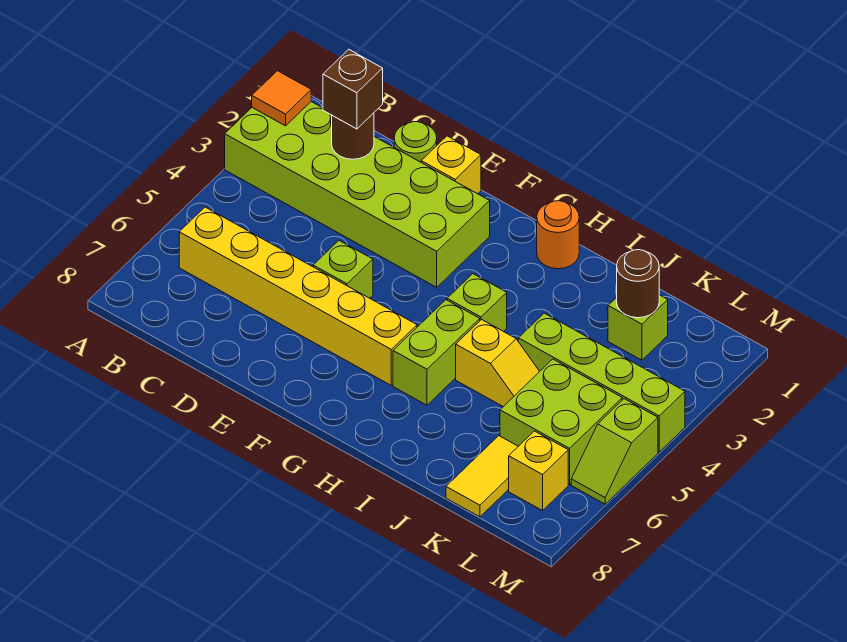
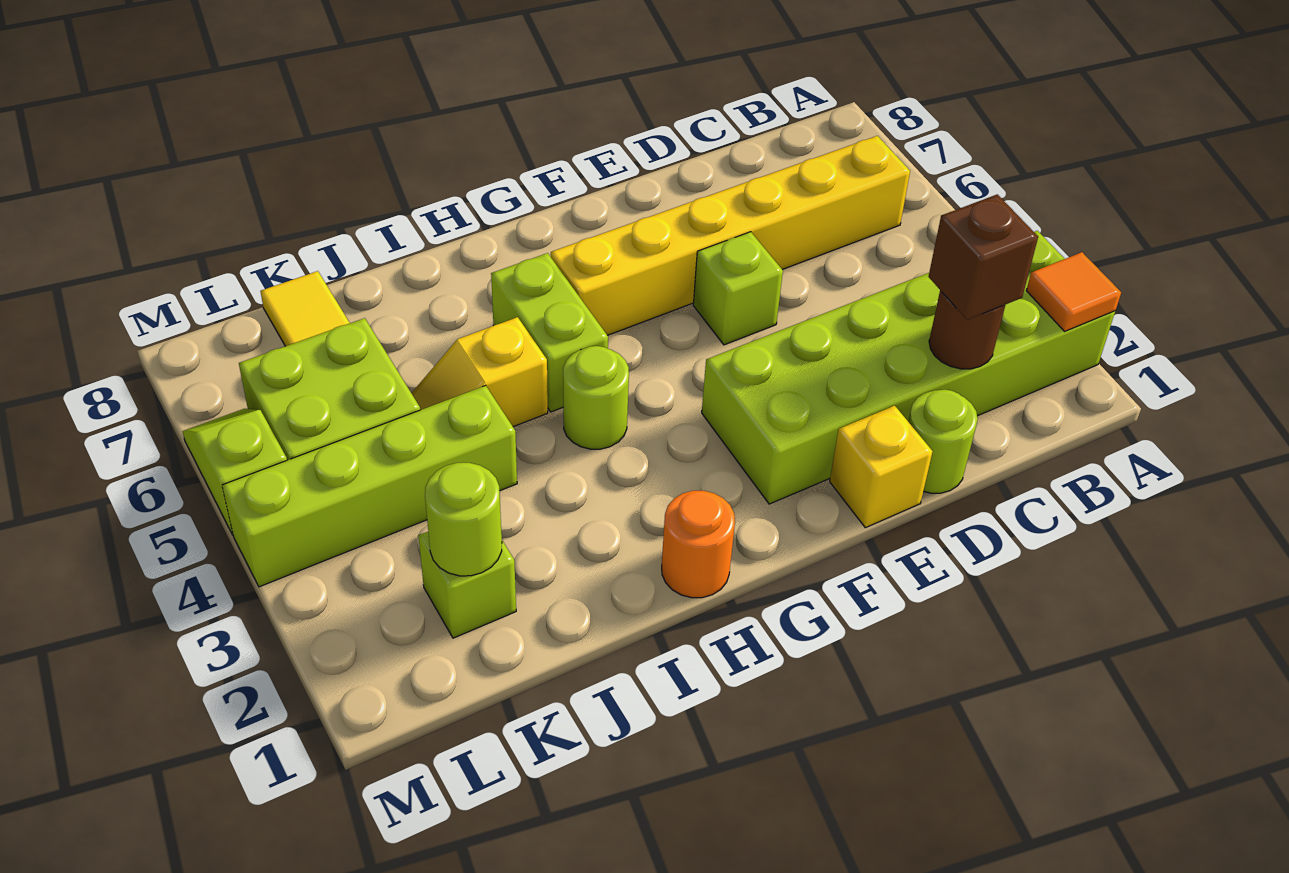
lime brick H4 level 1 -> lime round brick H4 level 1
brown round brick K2 level 2 -> lime round brick K2 level 2
yellow brick L7 level 1 -> none

